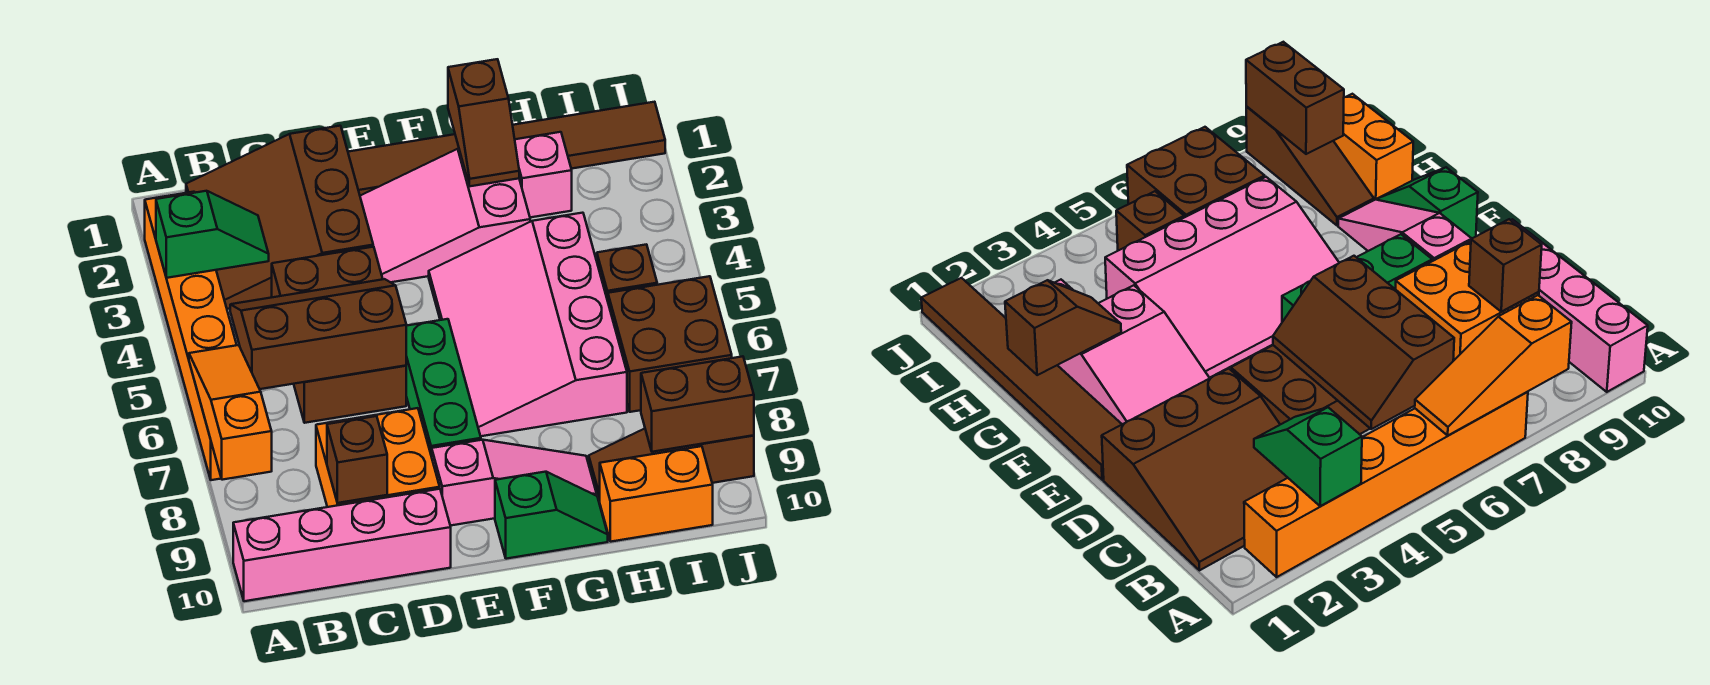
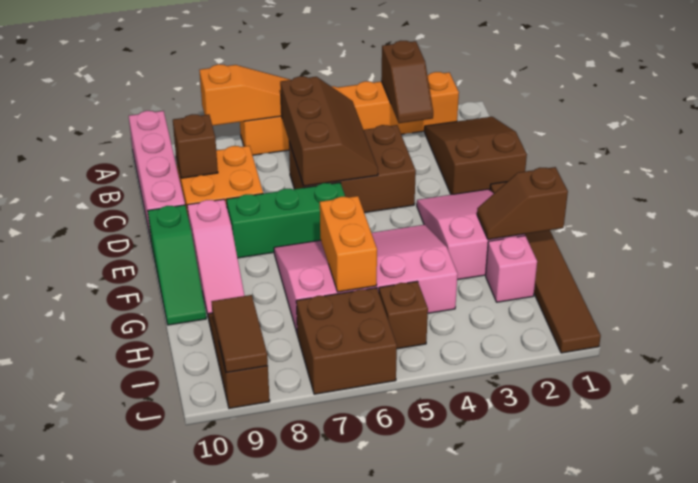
green slope A3:B3 level 2 top A -> brown slope A3:B3 level 2 top A
brown slope B1:D3 level 1 top D -> brown slope B1:D2 level 1 top D
green slope F10:G10 level 1 top F -> green slope E10:G10 level 1 top E
orange brick H10:I10 level 1 -> orange brick G6:H6 level 2
brown brick I9:J9 level 2 -> brown tile I9:J9 level 2

